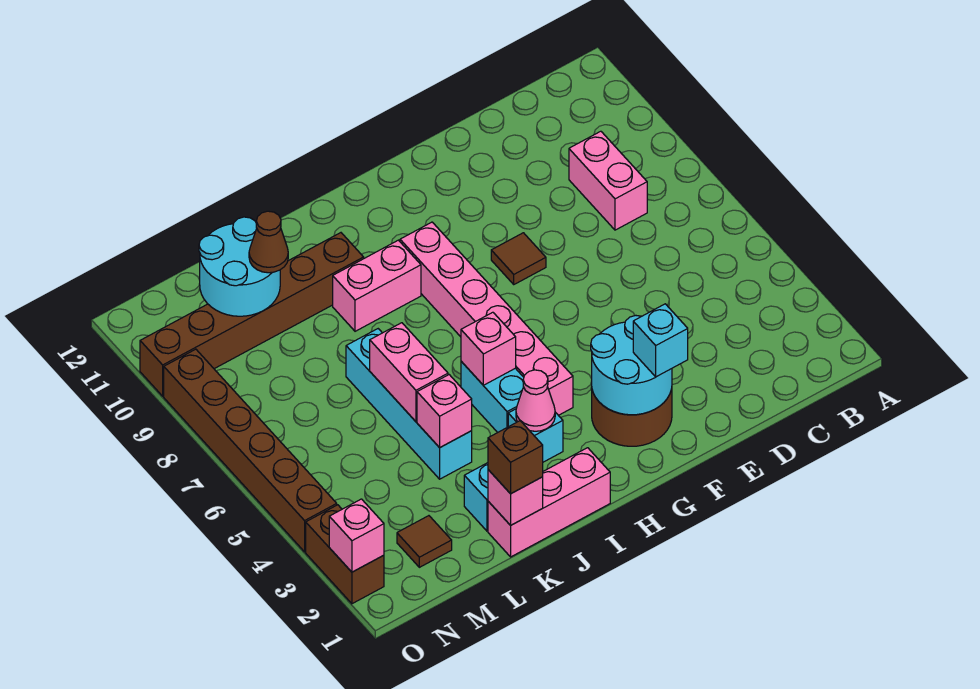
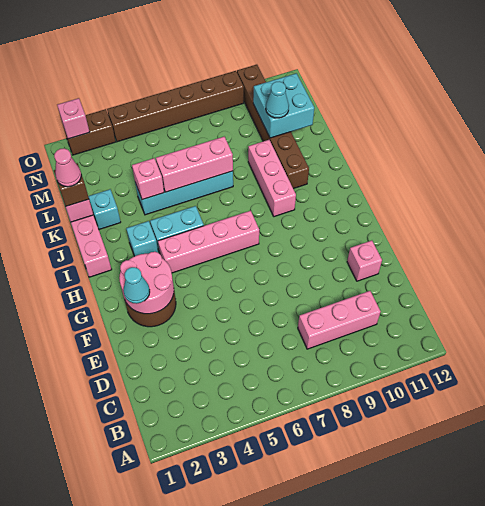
pink brick C8:C9 level 1 -> pink brick C8:C10 level 1
cyan round brick F2:G3 level 2 -> pink round brick F2:G3 level 2
cyan brick F2 level 3 -> cyan cone F2 level 3
brown tile F8 level 1 -> none
pink brick H4:H9 level 1 -> pink brick H4:H7 level 1
pink cone I3 level 2 -> pink cone K1 level 4
pink brick I5 level 2 -> pink brick E11 level 1
pink brick I9:J9 level 1 -> pink brick I9:K9 level 1
pink brick K5:K6 level 2 -> pink brick K5:K7 level 2
cyan round brick L10:M11 level 2 -> cyan brick L10:M11 level 2
brown cone L10 level 3 -> cyan cone L10 level 3
brown tile M2 level 1 -> none

